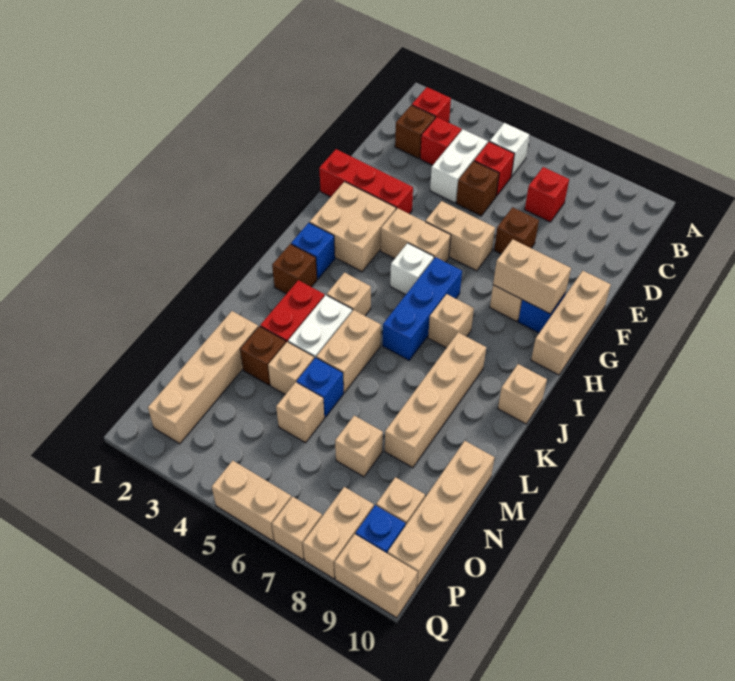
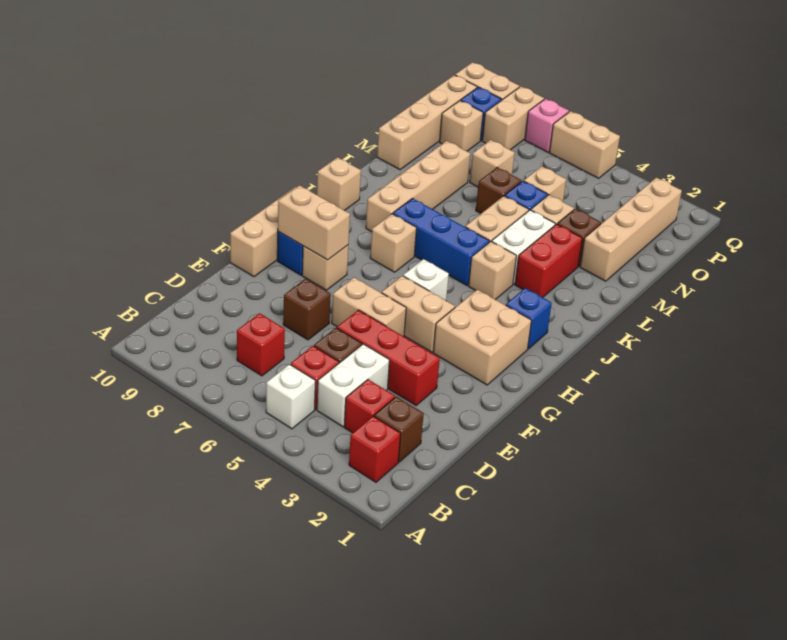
red brick F1:F3 level 1 -> red brick E3:E5 level 1
blue brick H6:J6 level 1 -> blue brick J5:J7 level 1
brown brick J2 level 1 -> brown brick M6 level 1
tan brick Q7 level 1 -> pink brick Q7 level 1

